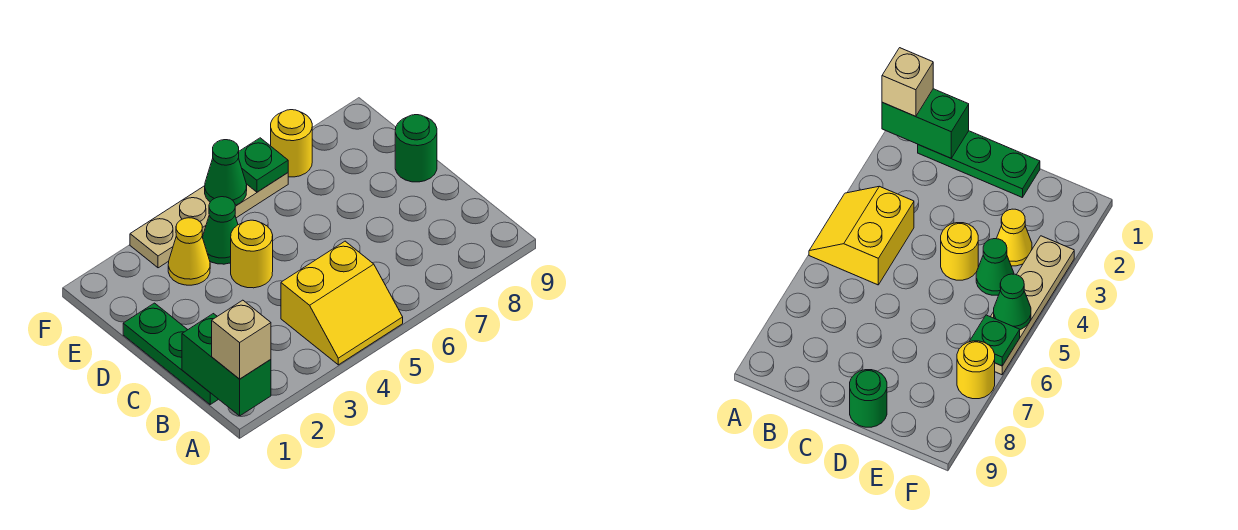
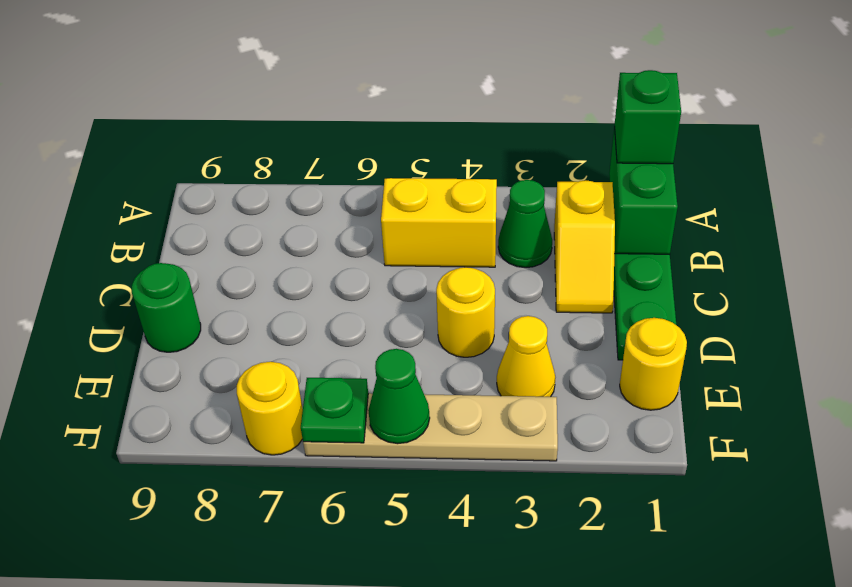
tan brick A1 level 3 -> green brick A1 level 3
none -> yellow slope B2:C2 level 1 top B
none -> yellow round brick E1 level 1
green cone E4 level 1 -> green cone B3 level 1

